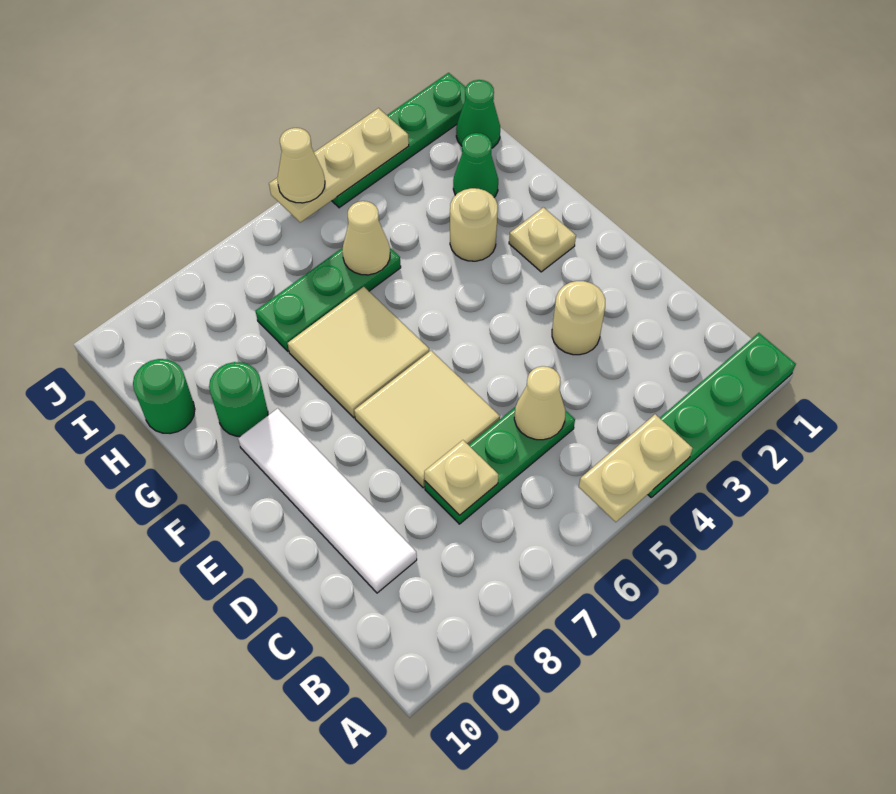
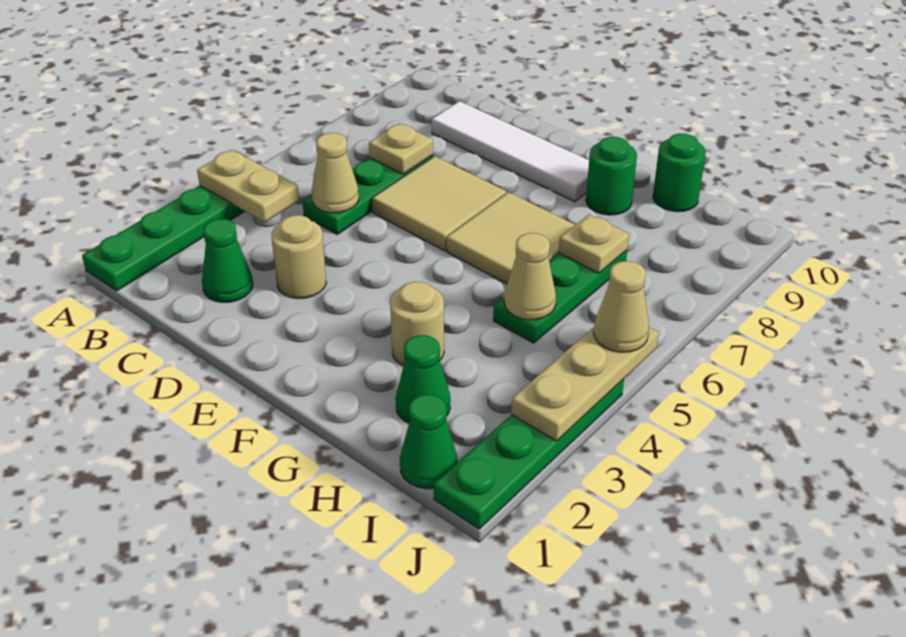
tan plate A4:A5 level 2 -> tan plate A4:B4 level 2
none -> green cone C2 level 1
tan plate F2 level 1 -> tan plate H7 level 2

